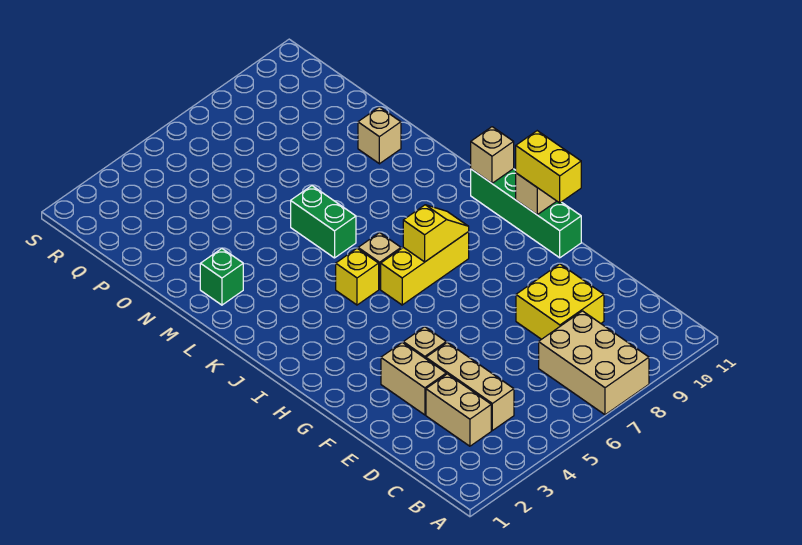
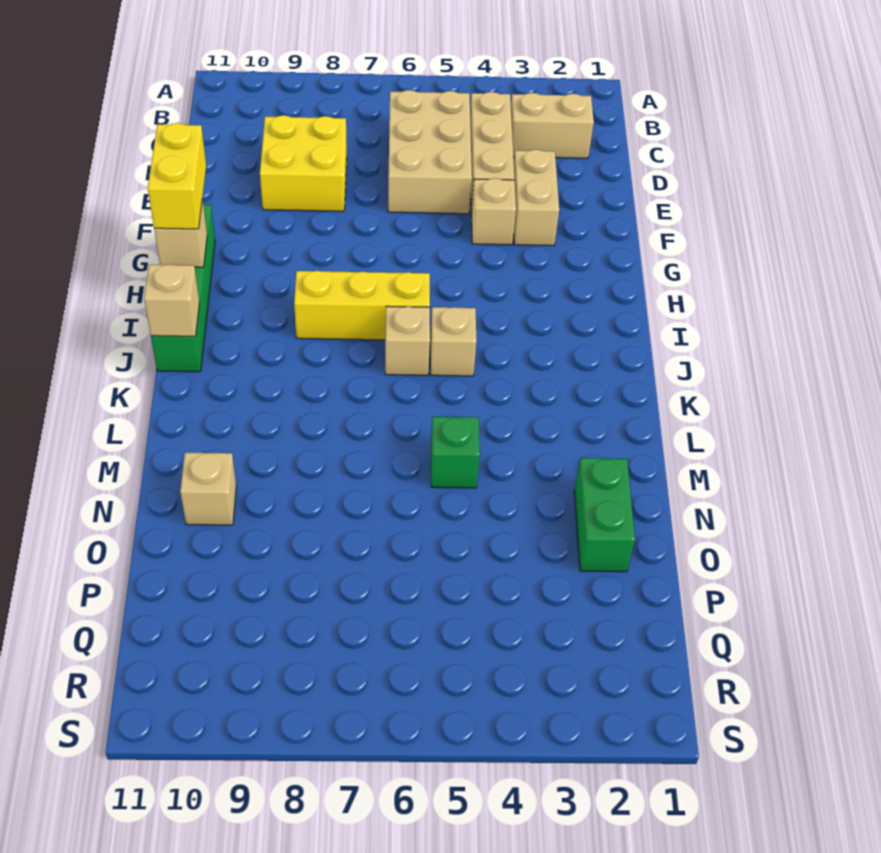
tan brick A7:C8 level 1 -> tan brick C5:E6 level 1
tan brick C3:D3 level 1 -> tan brick C2:C3 level 1
yellow slope I7:I8 level 2 top 7 -> none
yellow brick J5 level 1 -> tan brick J5 level 1
green brick L6:M6 level 1 -> green brick N2:O2 level 1
green brick M2 level 1 -> green brick M5 level 1

